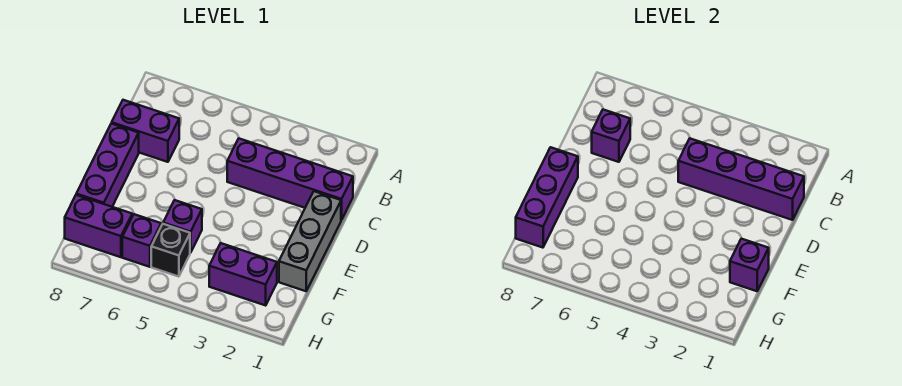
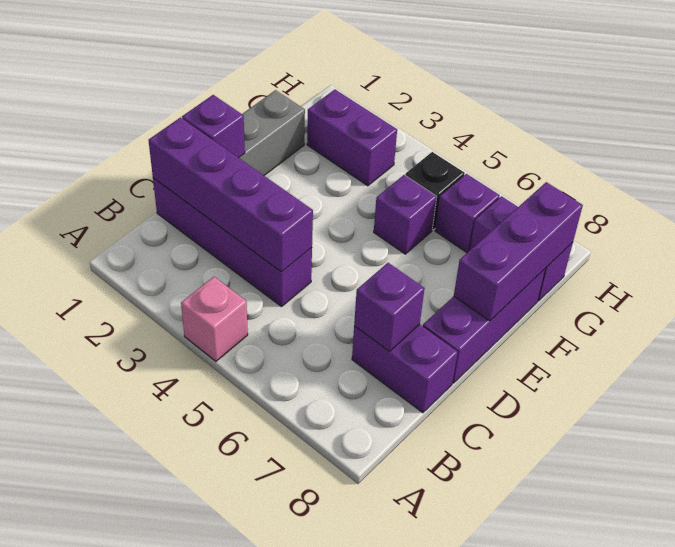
none -> pink brick A4 level 1
purple brick F1 level 2 -> purple brick D1 level 2

